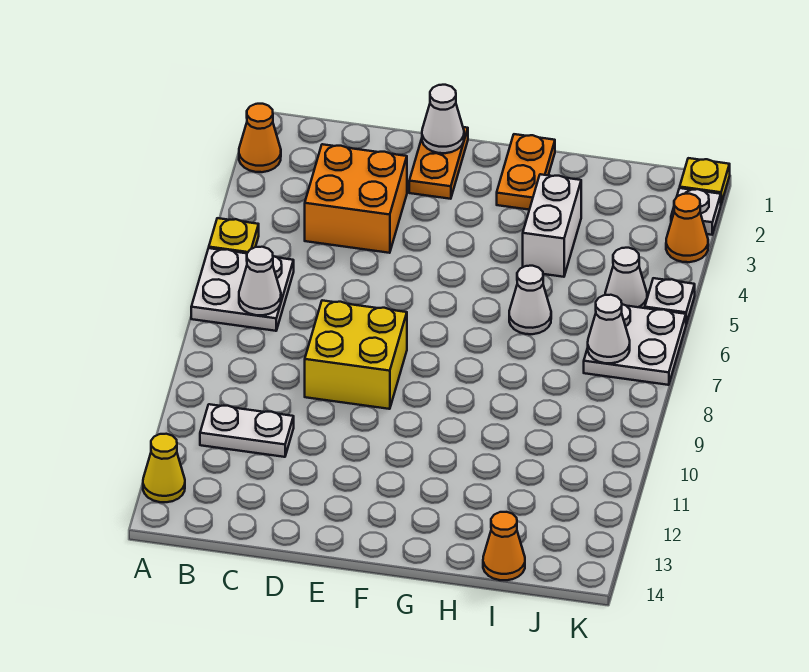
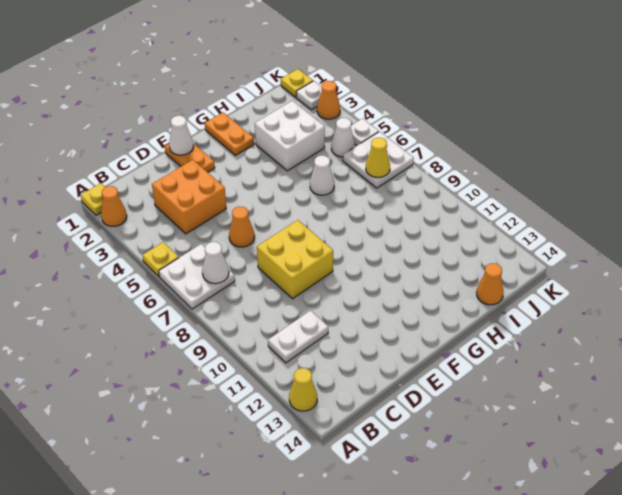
none -> yellow plate A1 level 1
none -> orange cone D6 level 1
white brick H3:H4 level 1 -> white brick H3:I4 level 1
white cone J7 level 2 -> yellow cone J7 level 2

